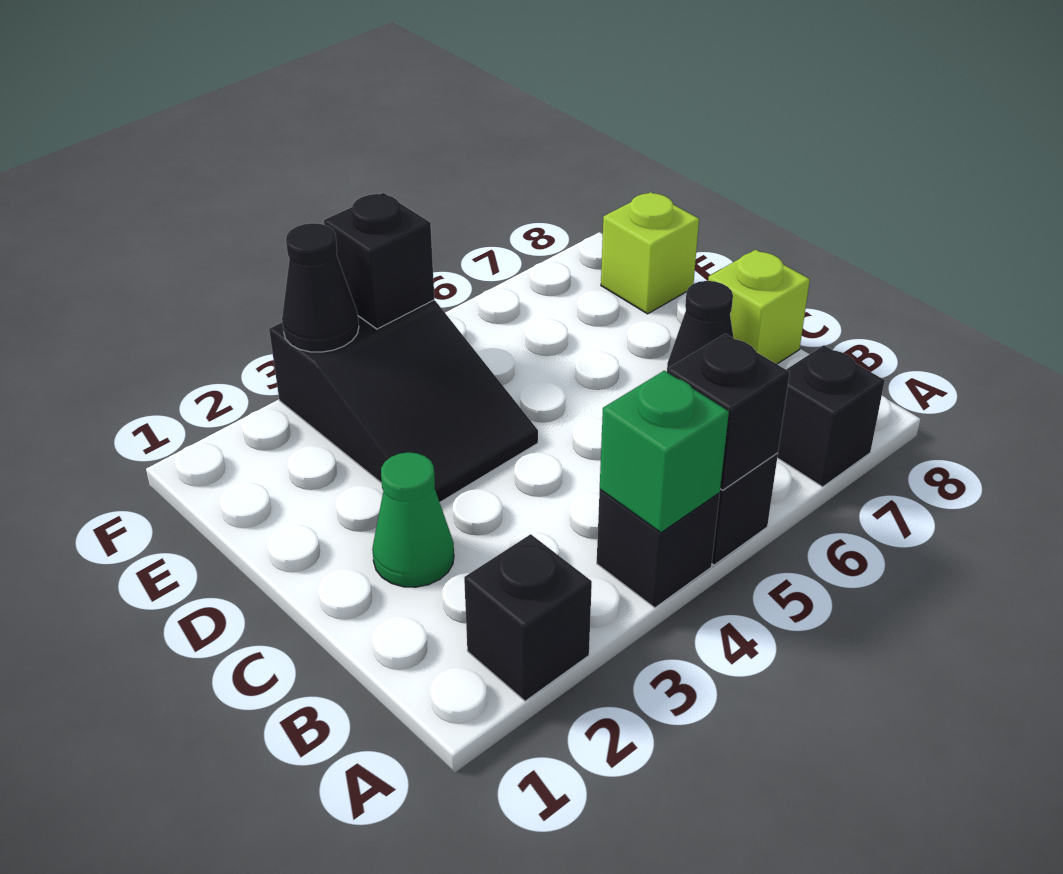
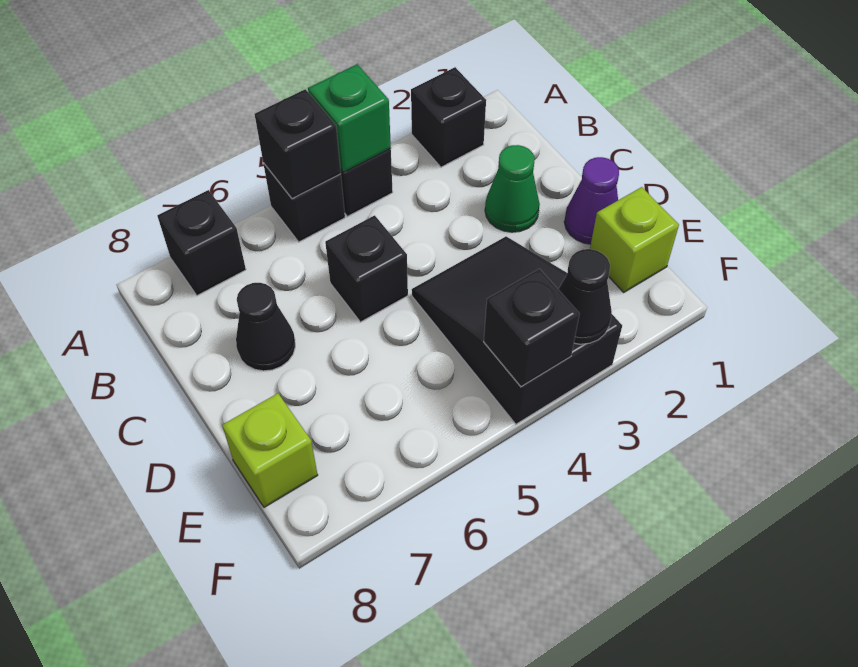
none -> black brick C5 level 1
lime brick C8 level 1 -> lime brick E1 level 1
none -> purple cone D1 level 1

